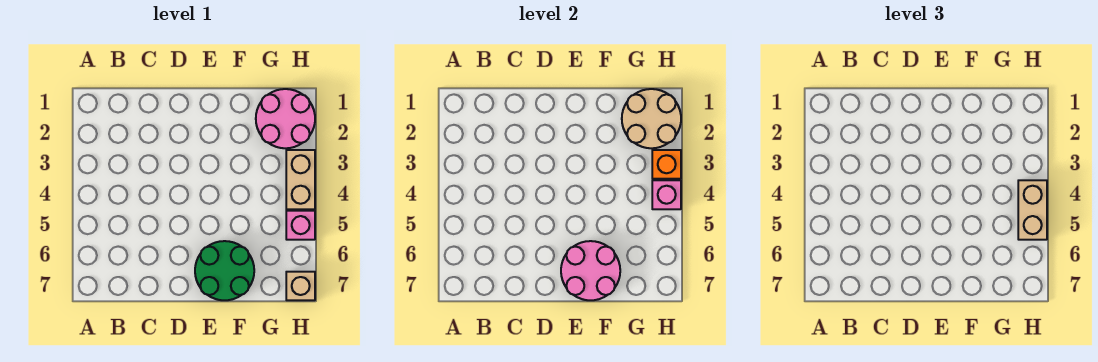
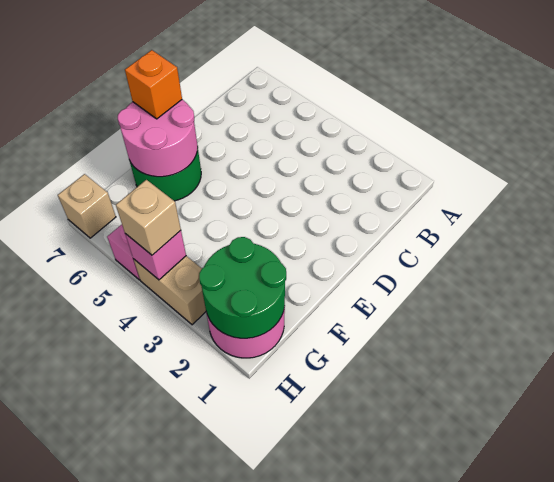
tan round brick G1:H2 level 2 -> green round brick G1:H2 level 2
orange brick H3 level 2 -> orange brick E7 level 3
tan brick H4:H5 level 3 -> tan brick H4 level 3

